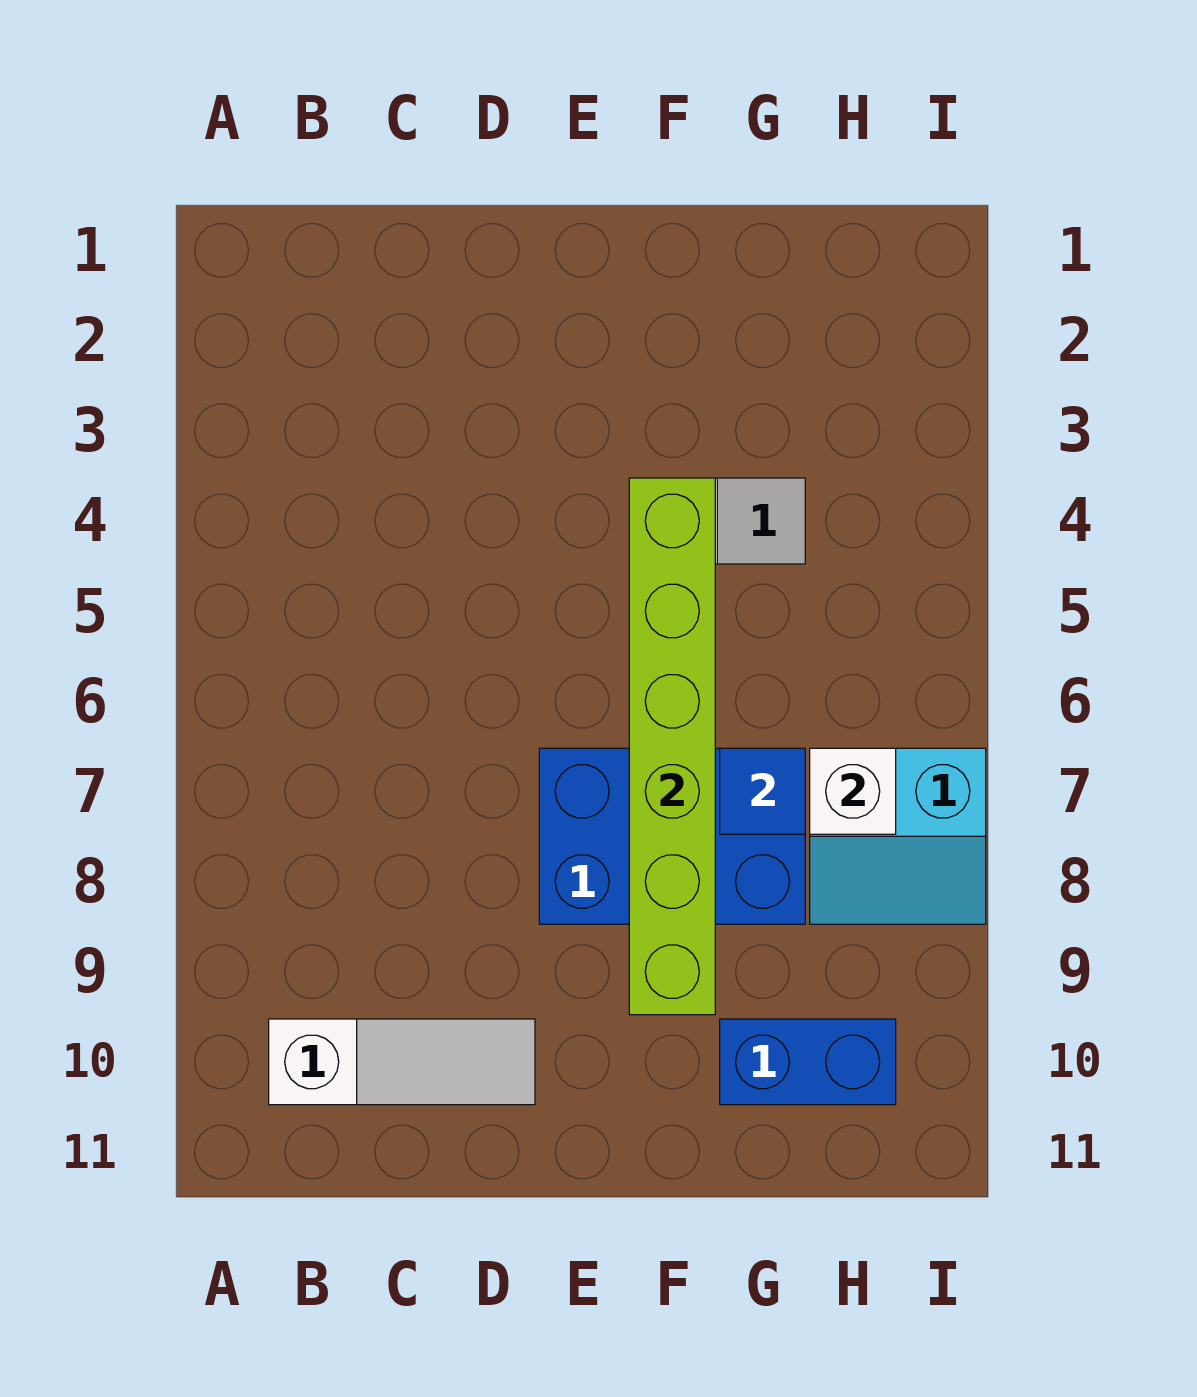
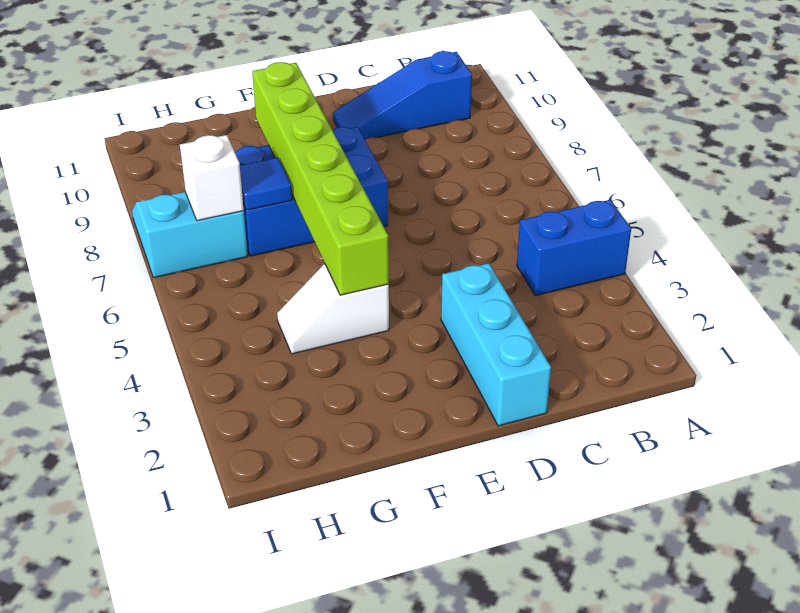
white slope B10:D10 level 1 top B -> blue slope B10:D10 level 1 top B
none -> cyan brick D1:D3 level 1
blue brick G10:H10 level 1 -> blue brick A4:B4 level 1

